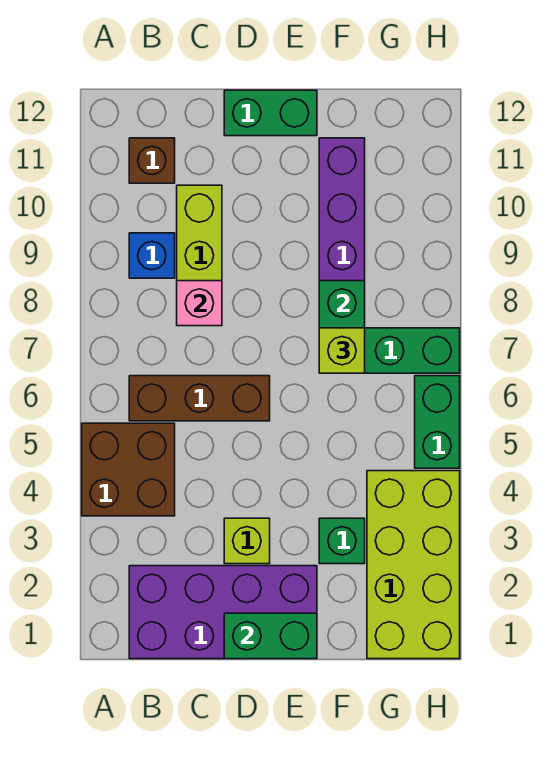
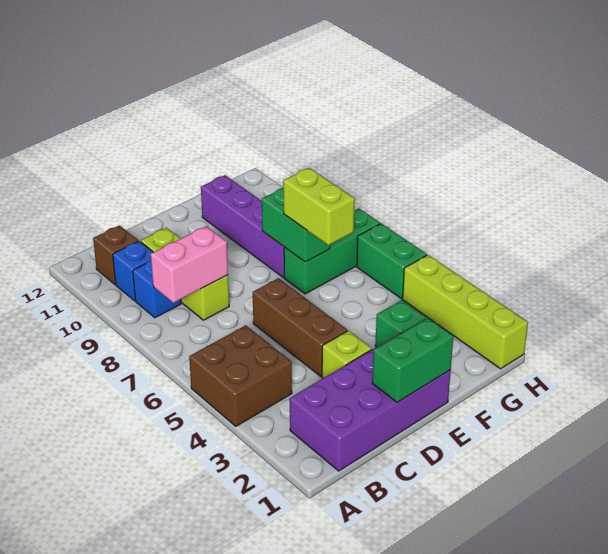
brown brick B6:D6 level 1 -> brown brick D4:D6 level 1
none -> blue brick B10 level 1
pink brick C8 level 2 -> pink brick B8:C8 level 2
green brick D12:E12 level 1 -> none
lime brick F7 level 3 -> lime brick F6:F7 level 3
lime brick G1:H4 level 1 -> lime brick H1:H4 level 1

